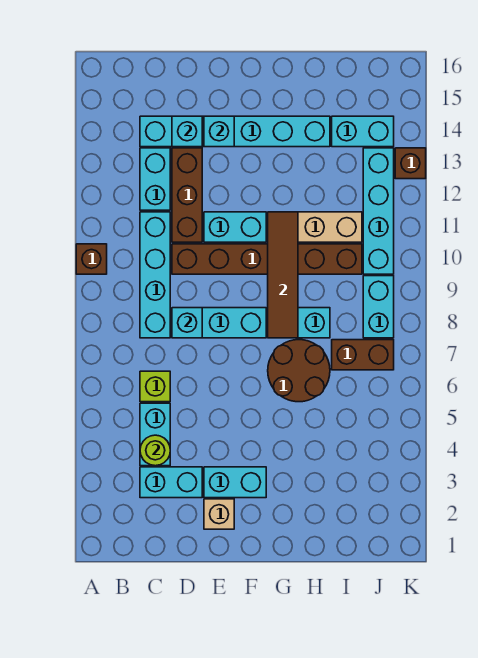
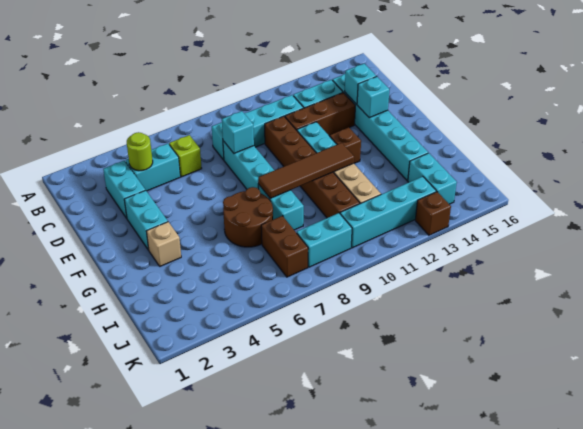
brown brick A10 level 1 -> brown brick F12 level 1
tan brick E2 level 1 -> tan brick G3 level 1

